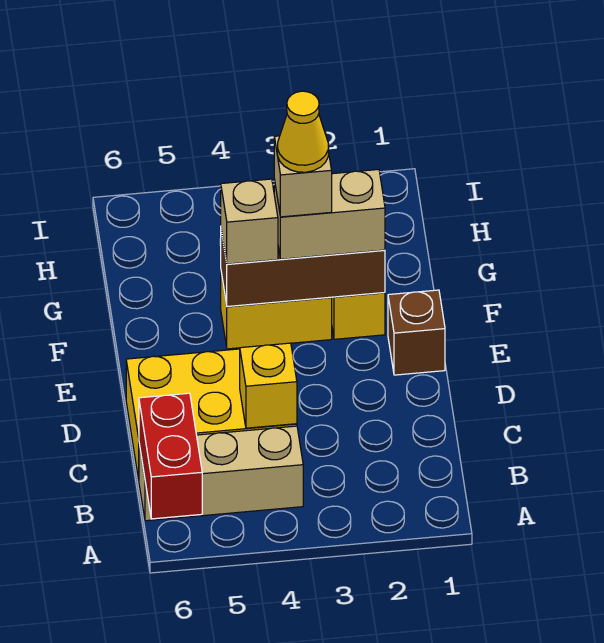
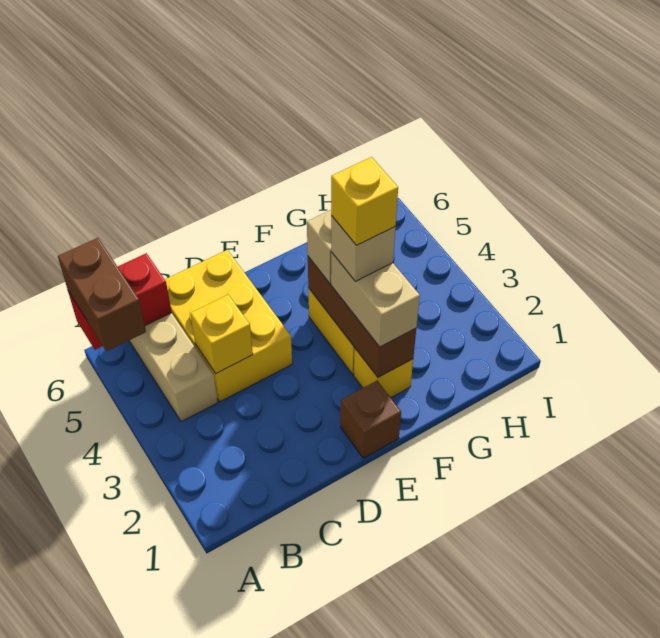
none -> brown brick A5:A6 level 3
yellow cone F3 level 5 -> yellow brick F3 level 5

